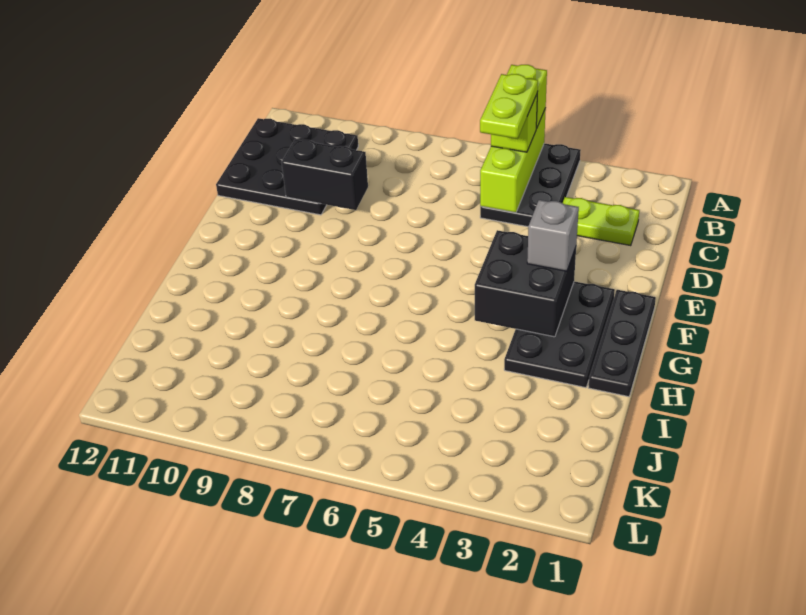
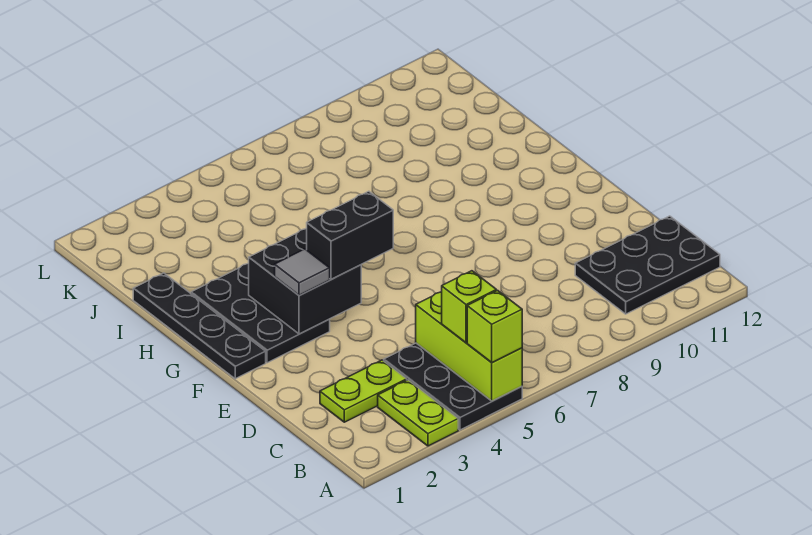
lime plate B5:C5 level 4 -> lime plate A3:B3 level 1
black plate B10:D12 level 1 -> black plate B10:C12 level 1
black brick D9:D10 level 2 -> black brick F4:F5 level 3
black plate F1:H1 level 1 -> black plate F1:I1 level 1
grey brick F3 level 3 -> grey tile F3 level 3

